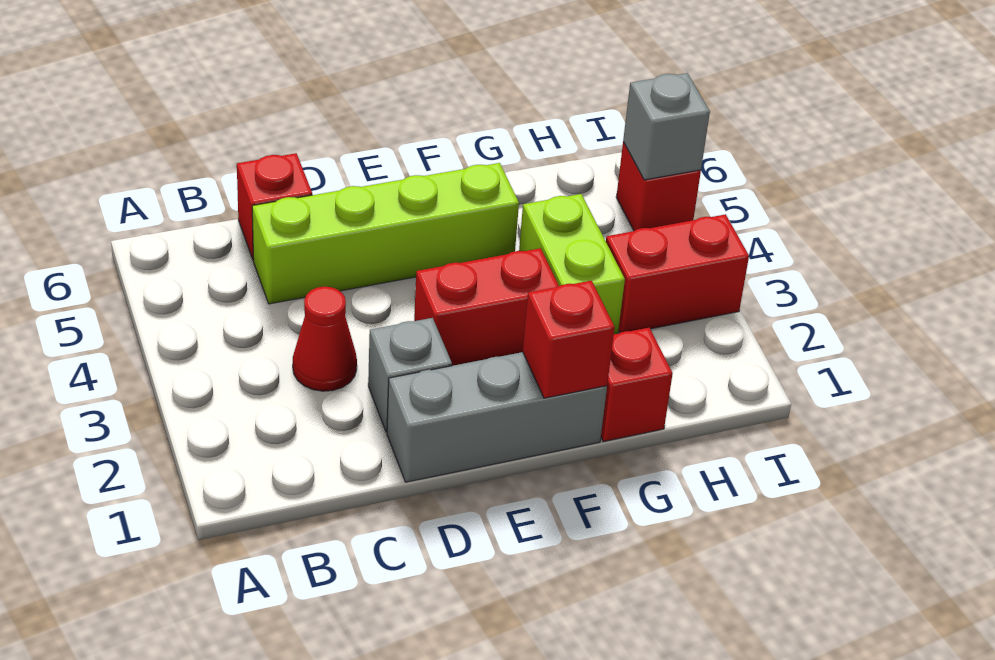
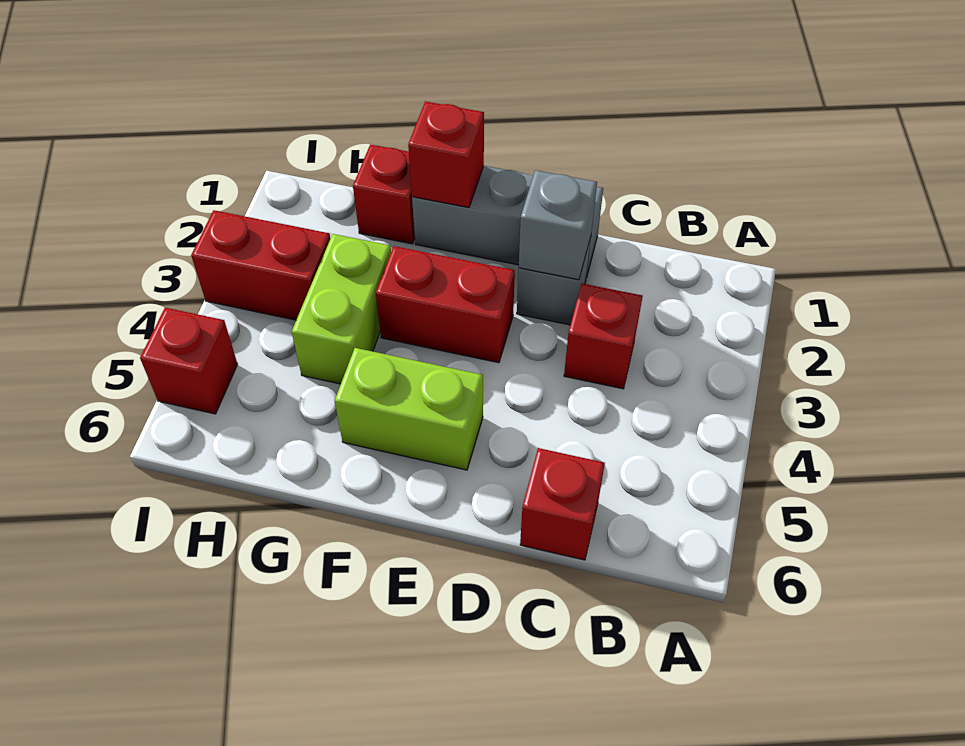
red cone C3 level 1 -> red brick C3 level 1
lime brick C5:F5 level 1 -> lime brick E5:F5 level 1
grey brick I5 level 2 -> grey brick D2 level 2

